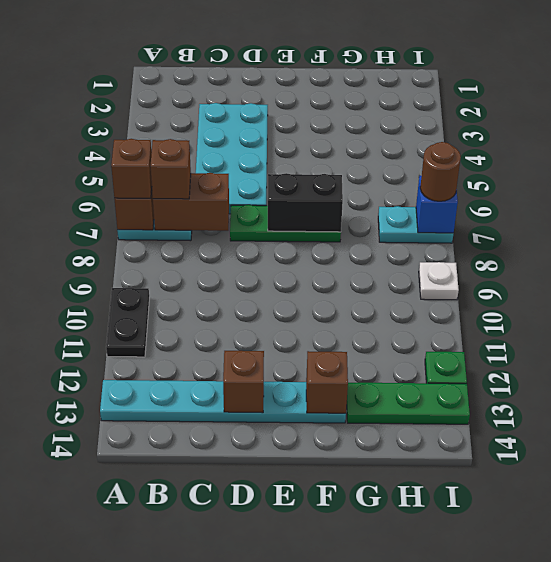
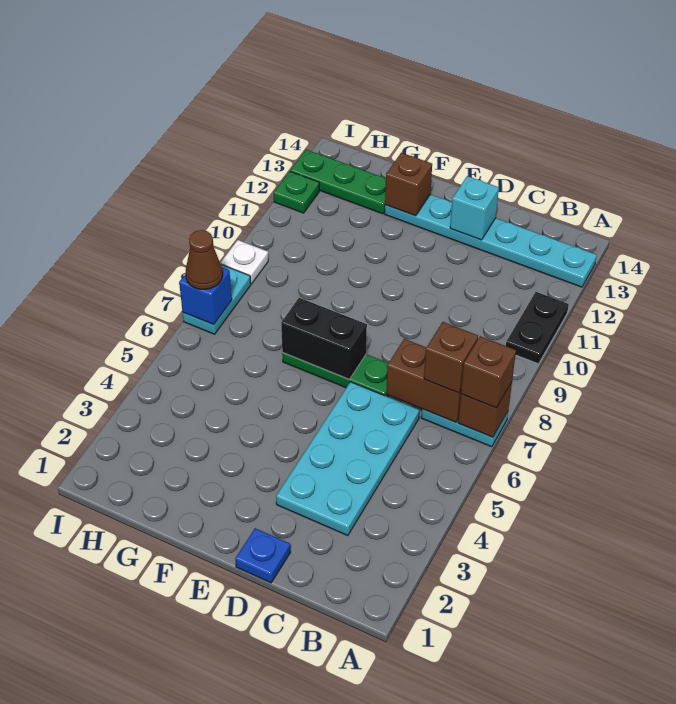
none -> blue plate D1 level 1
brown brick D13 level 2 -> cyan brick D13 level 2
cyan plate H7:I7 level 1 -> cyan plate I7:I8 level 1
brown round brick I7 level 3 -> brown cone I7 level 3

